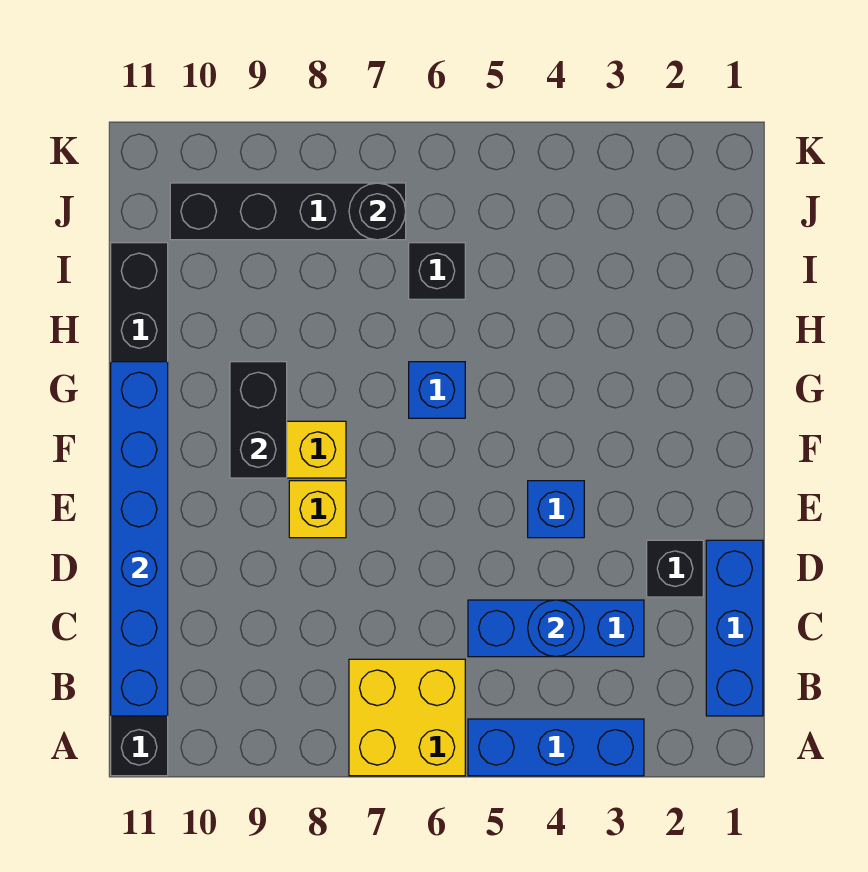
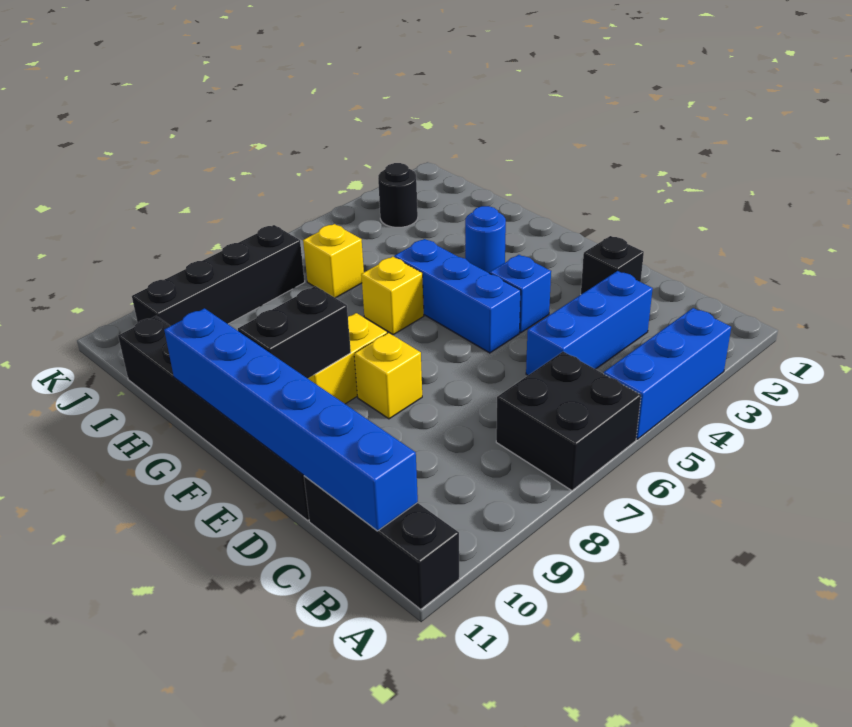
yellow brick A6:B7 level 1 -> black brick A6:B7 level 1
blue brick B1:D1 level 1 -> blue brick E5:G5 level 1
blue round brick C4 level 2 -> blue round brick G3 level 1
black brick F9:G9 level 2 -> black brick F9:F10 level 2
blue brick G6 level 1 -> yellow brick G6 level 1
black brick I6 level 1 -> yellow brick I6 level 1
black round brick J7 level 2 -> black round brick J3 level 1

